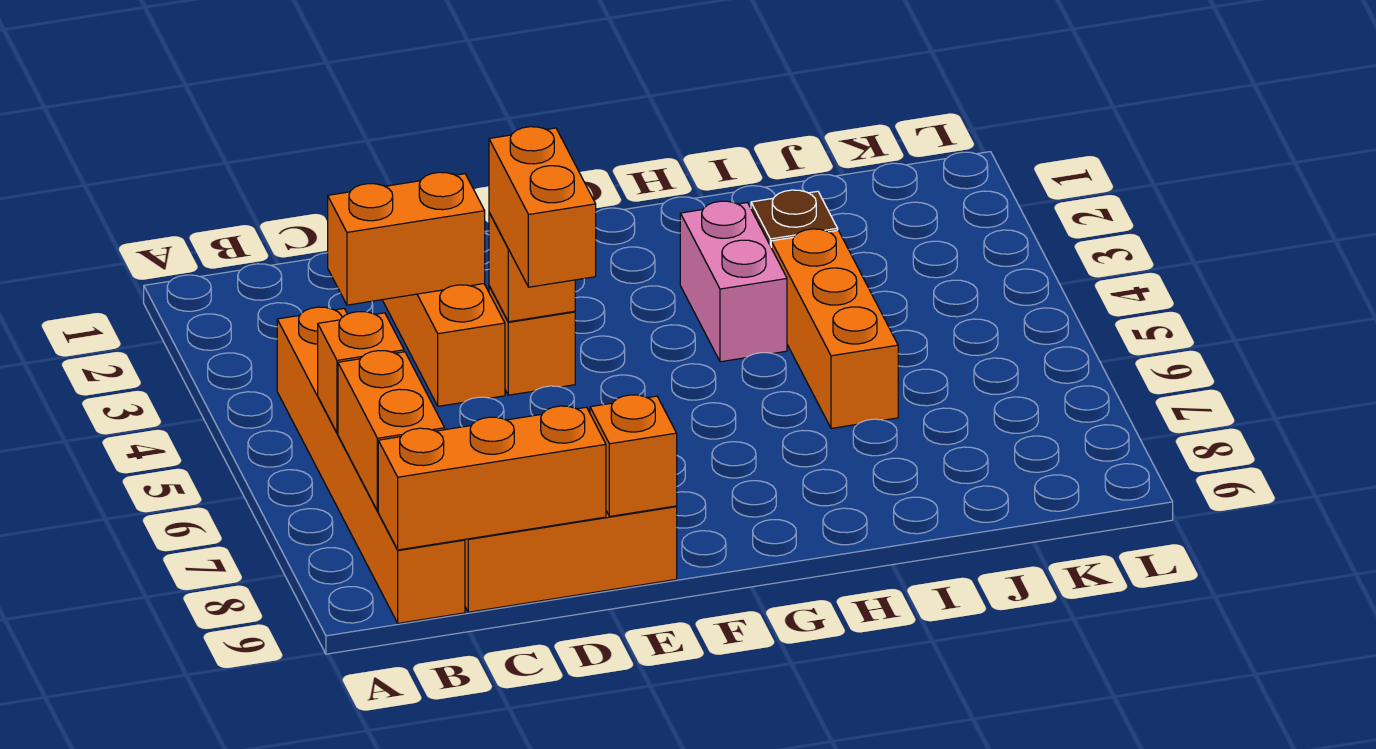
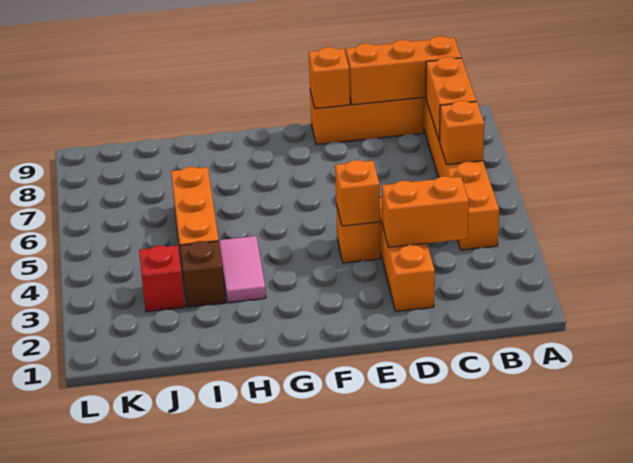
orange brick E4:E5 level 3 -> none
pink brick H3:H4 level 1 -> pink tile H3:H4 level 1
none -> red brick J3 level 1

